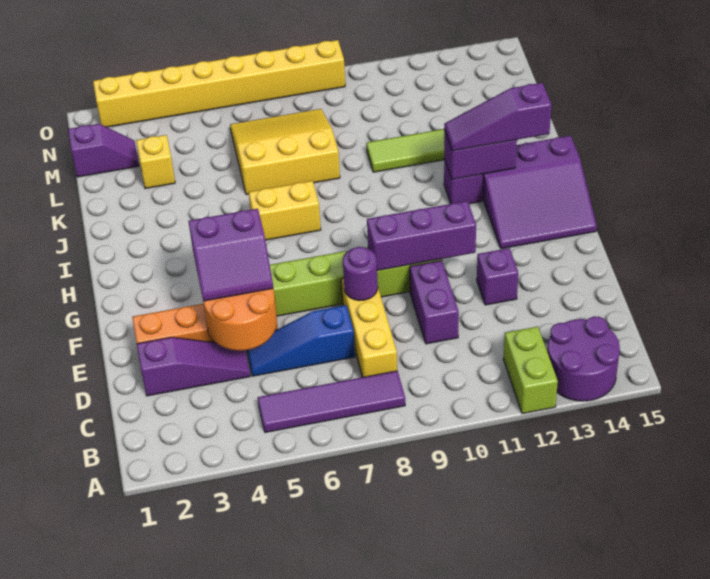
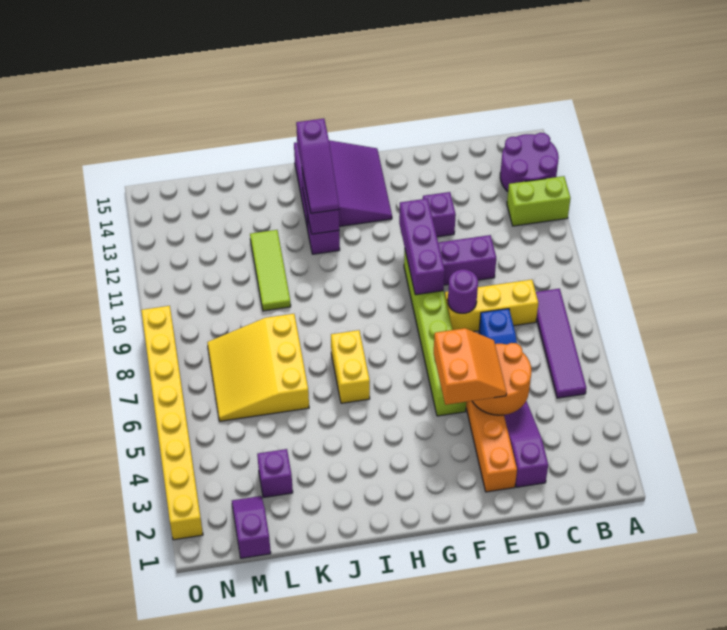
purple slope E4:F5 level 3 top F -> orange slope E4:F5 level 3 top F
yellow brick L3 level 1 -> purple brick L3 level 1

